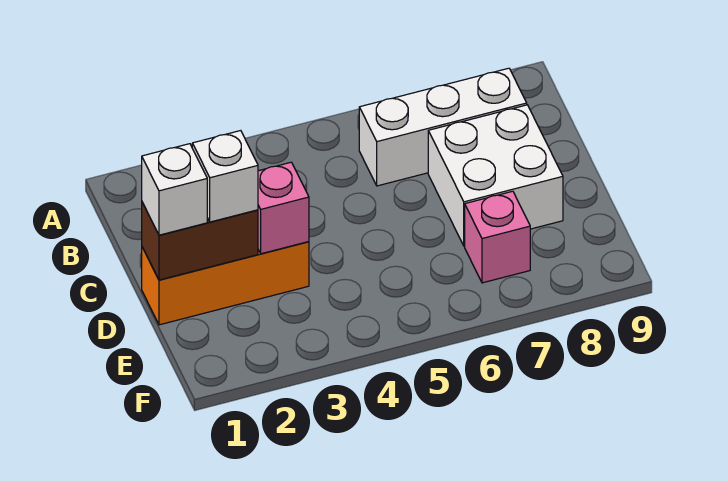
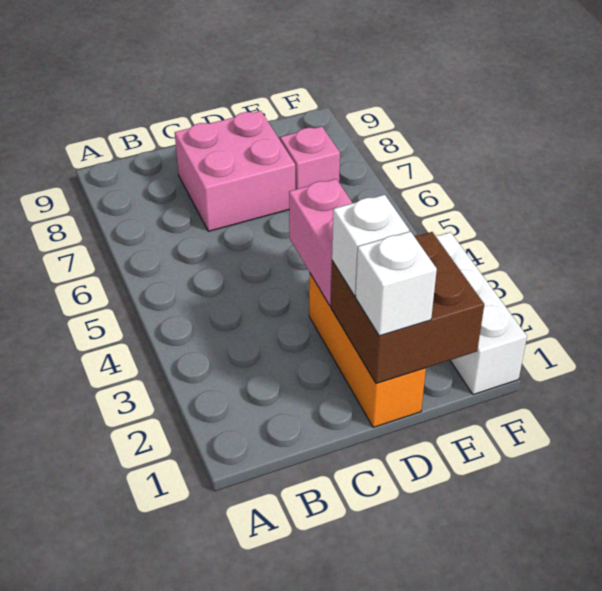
white brick B6:B8 level 1 -> white brick F1:F3 level 1
white brick C7:D8 level 1 -> pink brick C7:D8 level 1
brown brick D1:D2 level 2 -> brown brick D1:E2 level 2
pink brick D3 level 2 -> pink brick D3:D4 level 2

